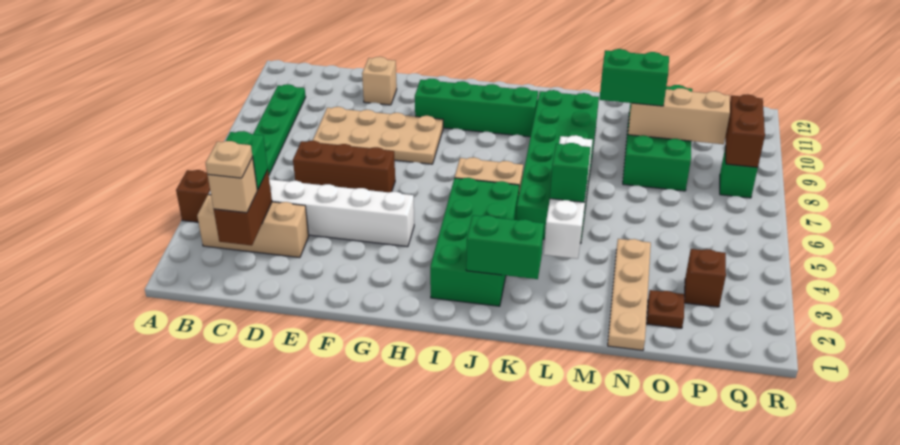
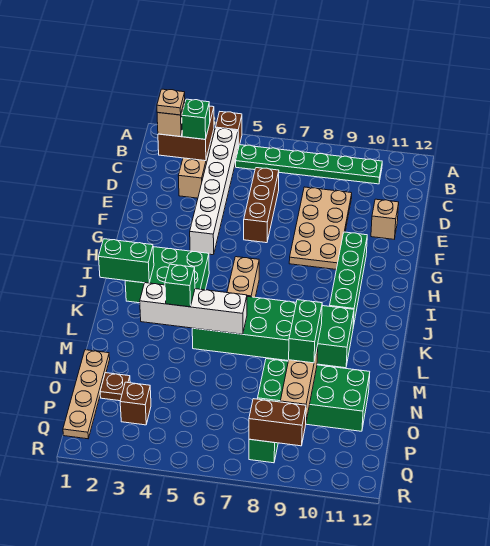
brown brick C2:C3 level 2 -> brown brick B2:C3 level 2
green brick I2:J5 level 1 -> green brick I2:J4 level 1
green brick J2:K2 level 2 -> green brick J1:J2 level 2
tan plate N1:N4 level 1 -> tan plate N1:Q1 level 1

